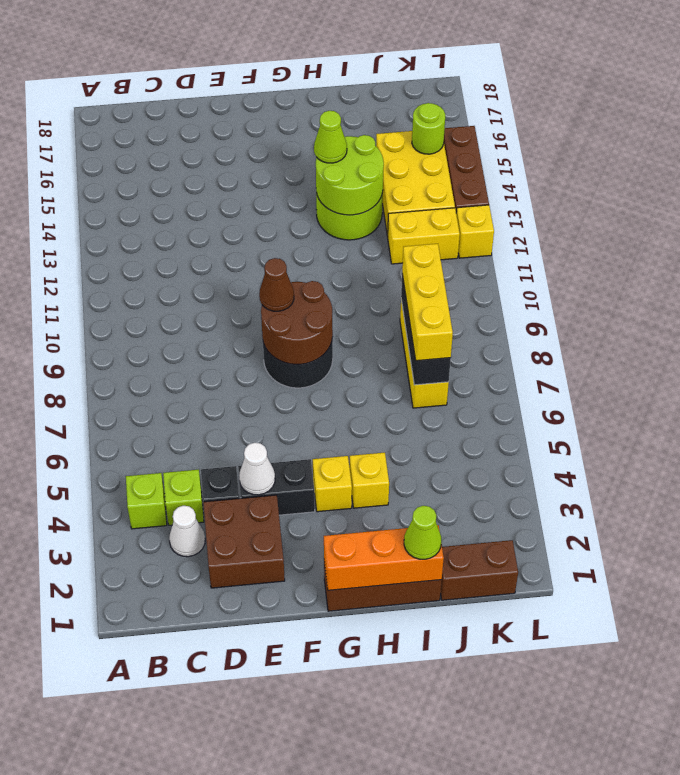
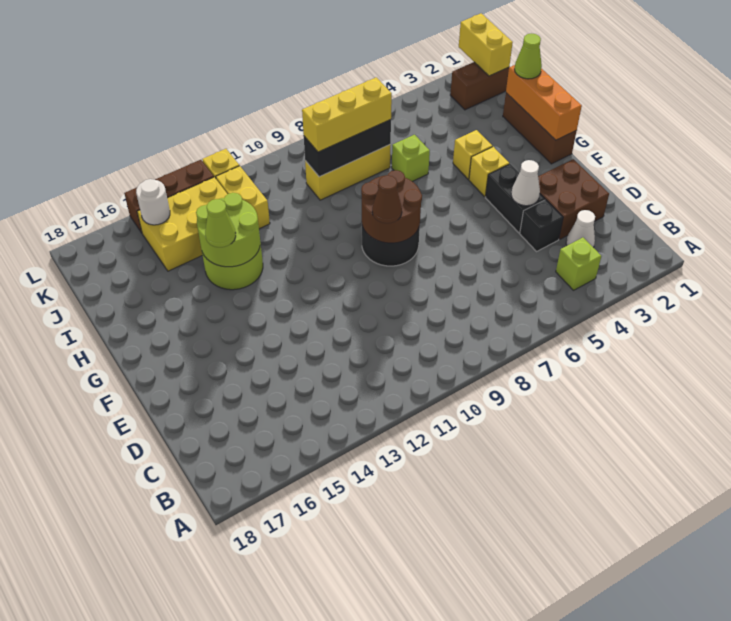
lime brick C4 level 1 -> lime brick I6 level 1
brown brick J1:K1 level 1 -> brown brick K1:K2 level 1
none -> yellow brick K1:L1 level 2
lime round brick K15 level 2 -> white round brick K15 level 2

